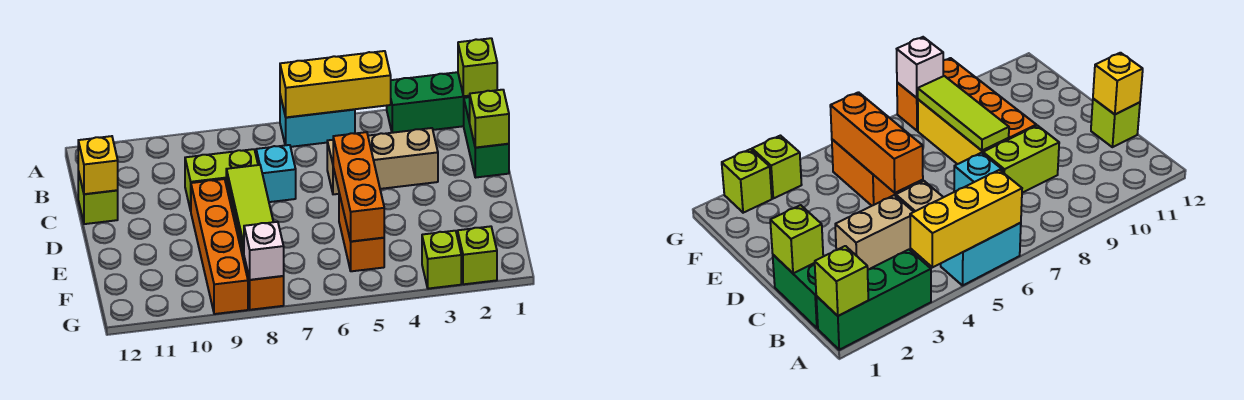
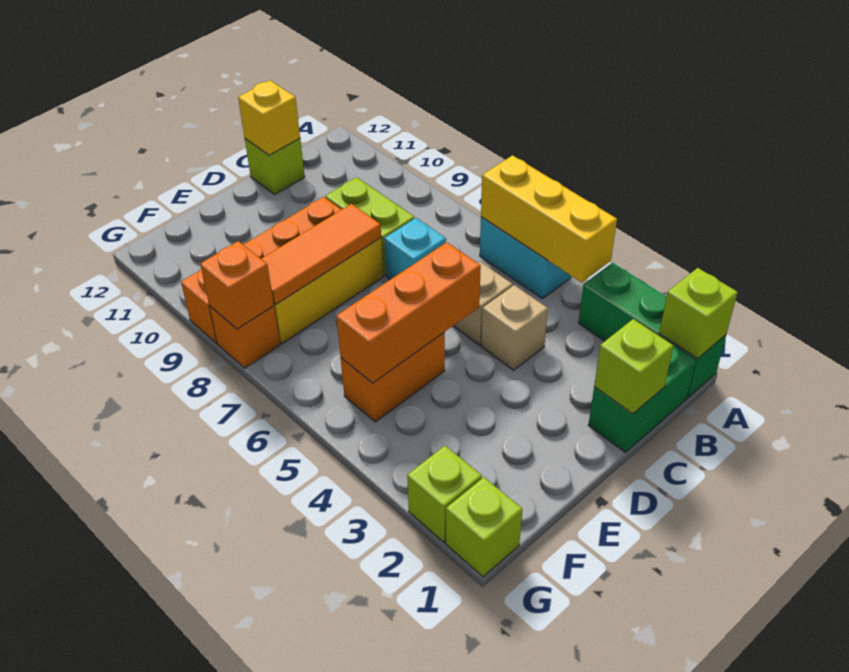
tan brick C3:C4 level 1 -> tan brick C4 level 1
lime tile D8:F8 level 2 -> orange tile D8:F8 level 2
lime brick G3 level 1 -> lime brick G1 level 1
white brick G8 level 2 -> orange brick G8 level 2

